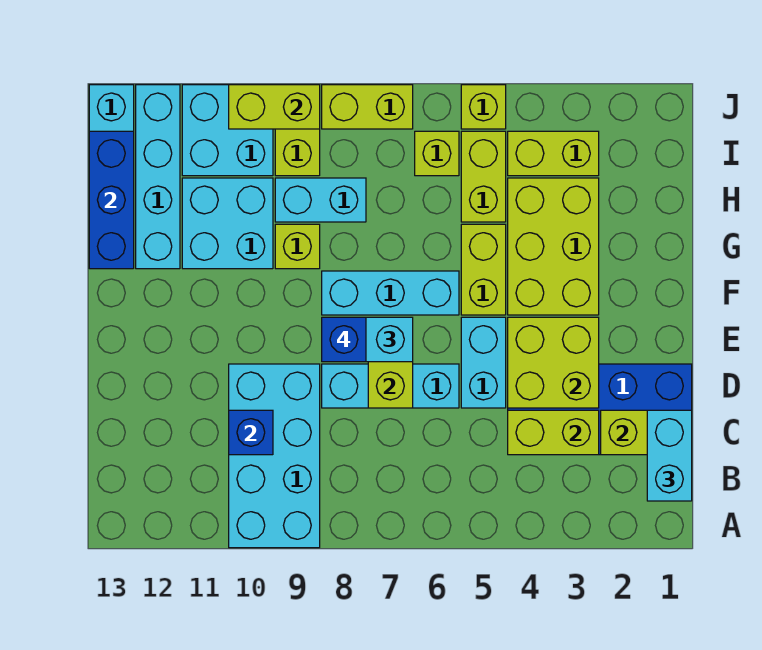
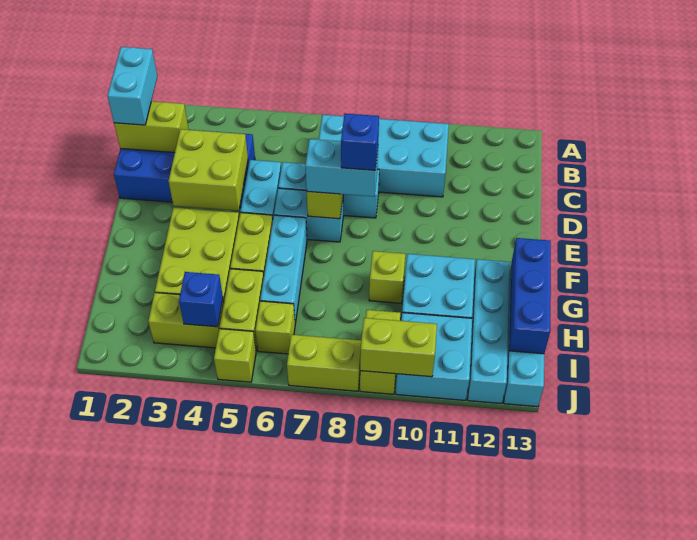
cyan brick A9:D10 level 1 -> cyan brick B7:C10 level 1
lime brick C3:C4 level 2 -> none
blue brick C10 level 2 -> blue brick I4 level 2
cyan brick F6:F8 level 1 -> cyan brick F6:H6 level 1
cyan brick H8:H9 level 1 -> cyan brick E6:E7 level 1

